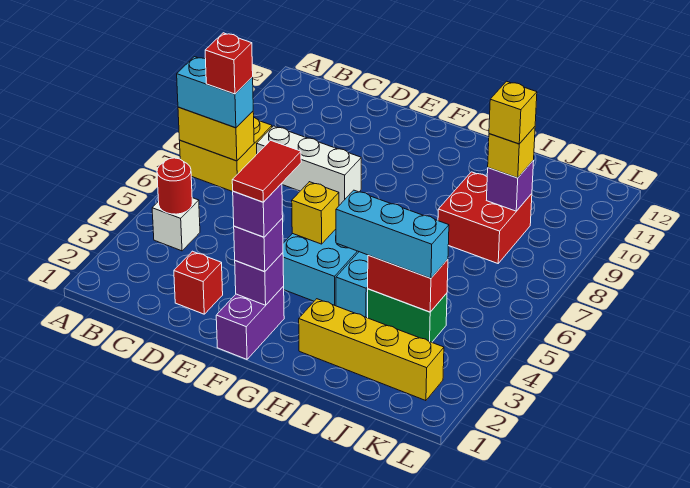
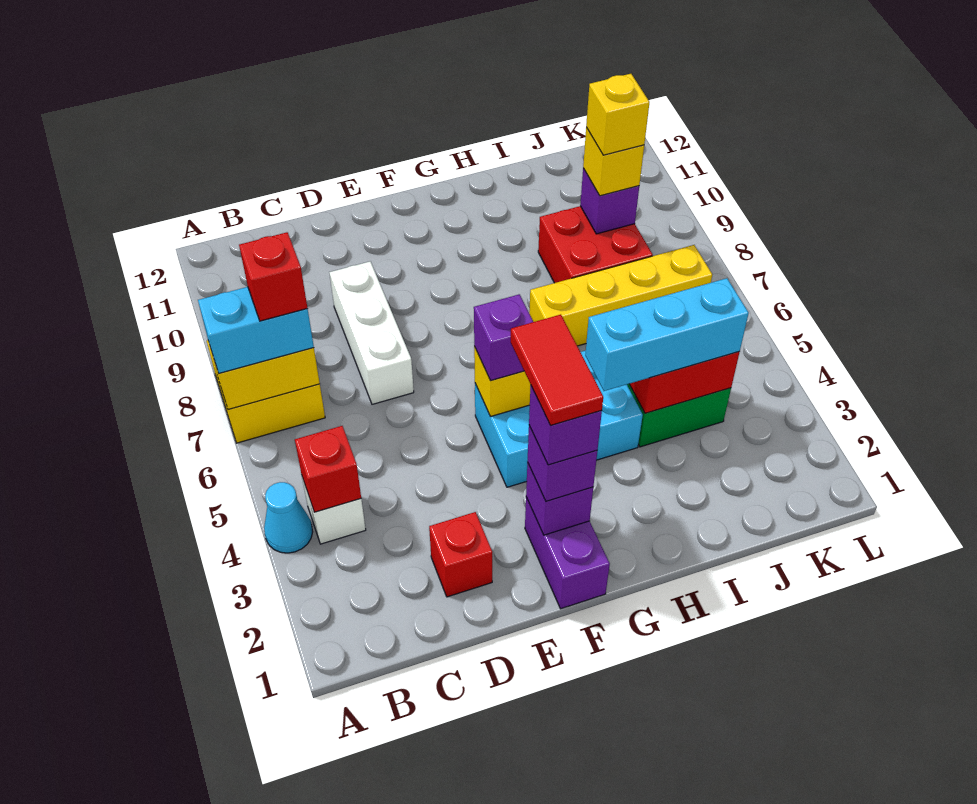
none -> cyan cone A4 level 1
red round brick B4 level 2 -> red brick B4 level 2
white brick C8:E8 level 1 -> white brick D7:D9 level 1
none -> purple brick F5 level 3
yellow brick H2:K2 level 1 -> yellow brick H7:K7 level 1

